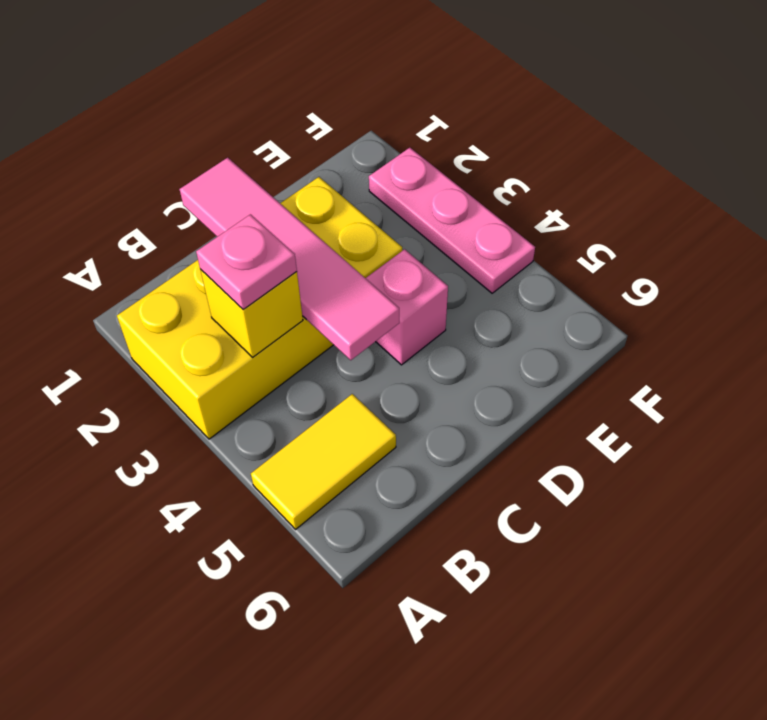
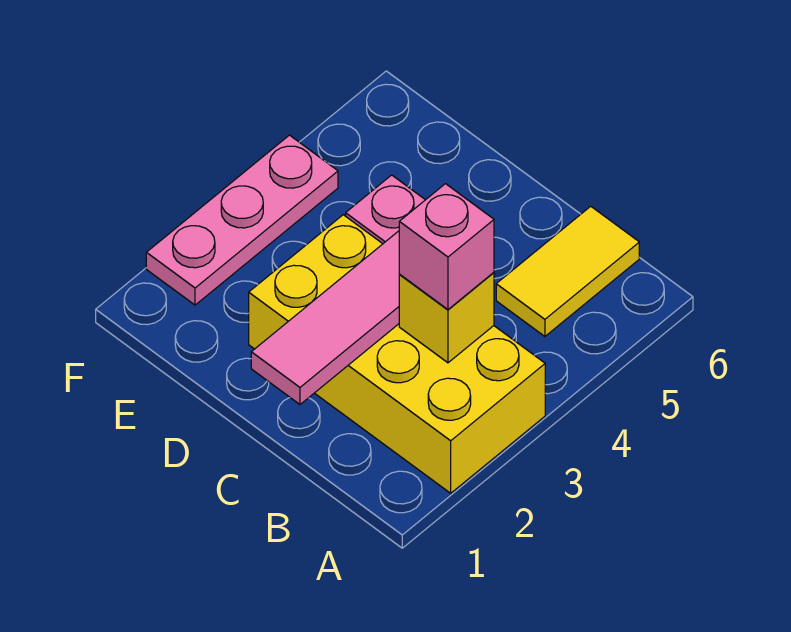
yellow tile A5:B5 level 1 -> yellow tile B5:B6 level 1
pink plate B3 level 3 -> pink brick B3 level 3

